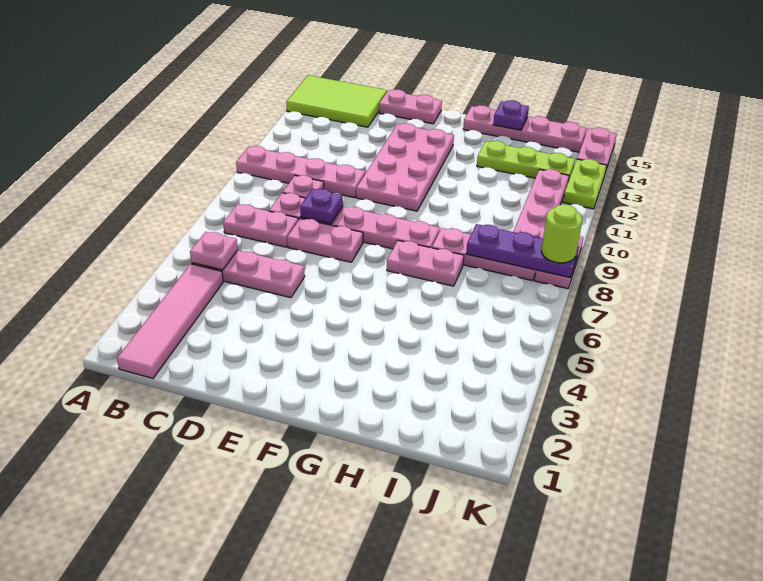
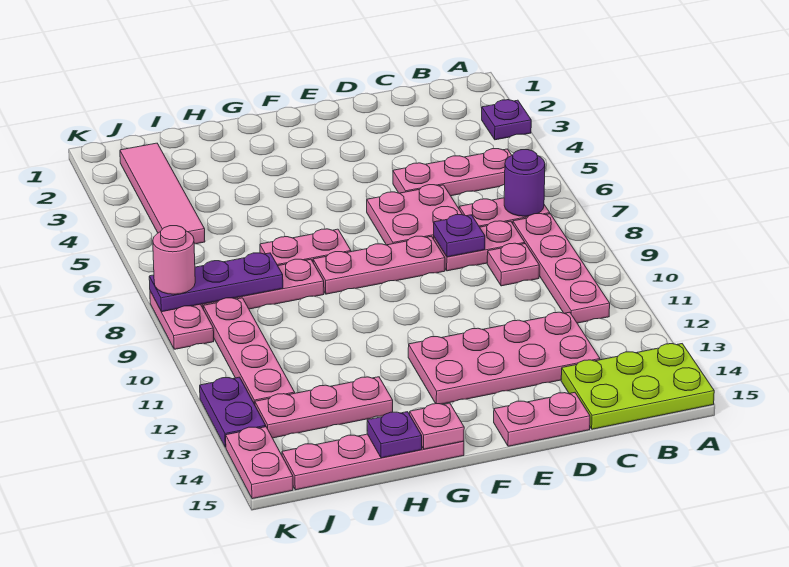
none -> purple plate A3 level 1
pink plate A10:D10 level 1 -> pink plate B8:B11 level 1
lime tile A14:C15 level 1 -> lime plate A14:C15 level 1
pink tile B1:B4 level 1 -> pink tile J2:J5 level 1
pink plate B5 level 2 -> pink plate G15 level 2
none -> purple round brick B7 level 2
pink plate D7:E7 level 1 -> pink plate D6:E7 level 1
pink plate E10:F13 level 1 -> pink plate C12:F13 level 1
lime plate H13:J13 level 1 -> pink plate H13:J13 level 1
lime round brick K8 level 3 -> pink round brick K8 level 3
lime plate K12:K13 level 1 -> purple plate K12:K13 level 1

